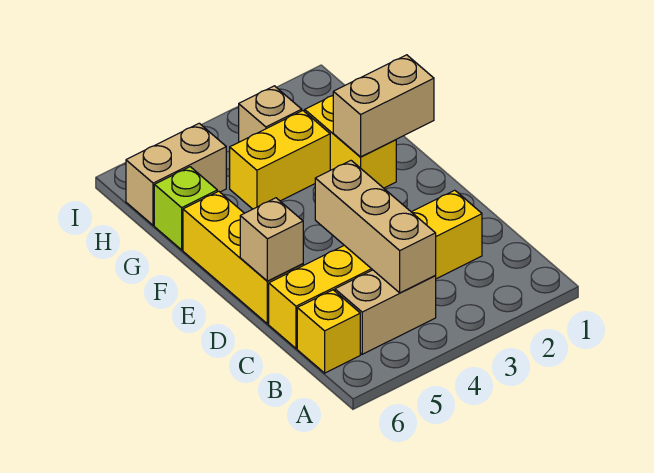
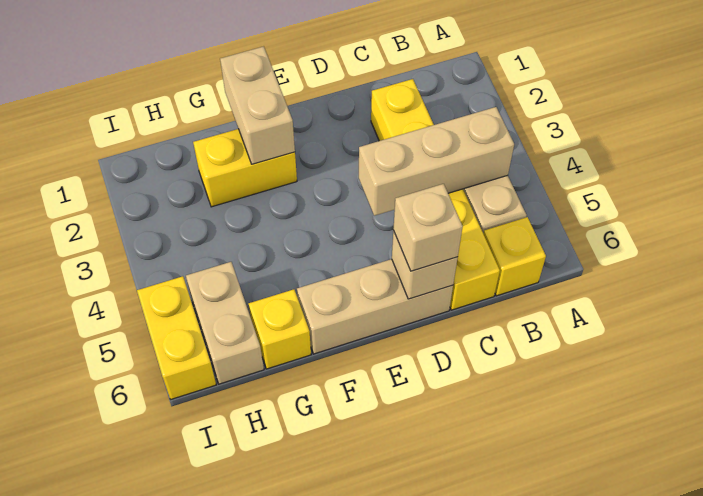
yellow brick D6:F6 level 1 -> tan brick D6:F6 level 1
yellow brick G3:G4 level 1 -> yellow brick I5:I6 level 1
lime brick G6 level 1 -> yellow brick G6 level 1
tan brick H3 level 1 -> tan brick D6 level 3

